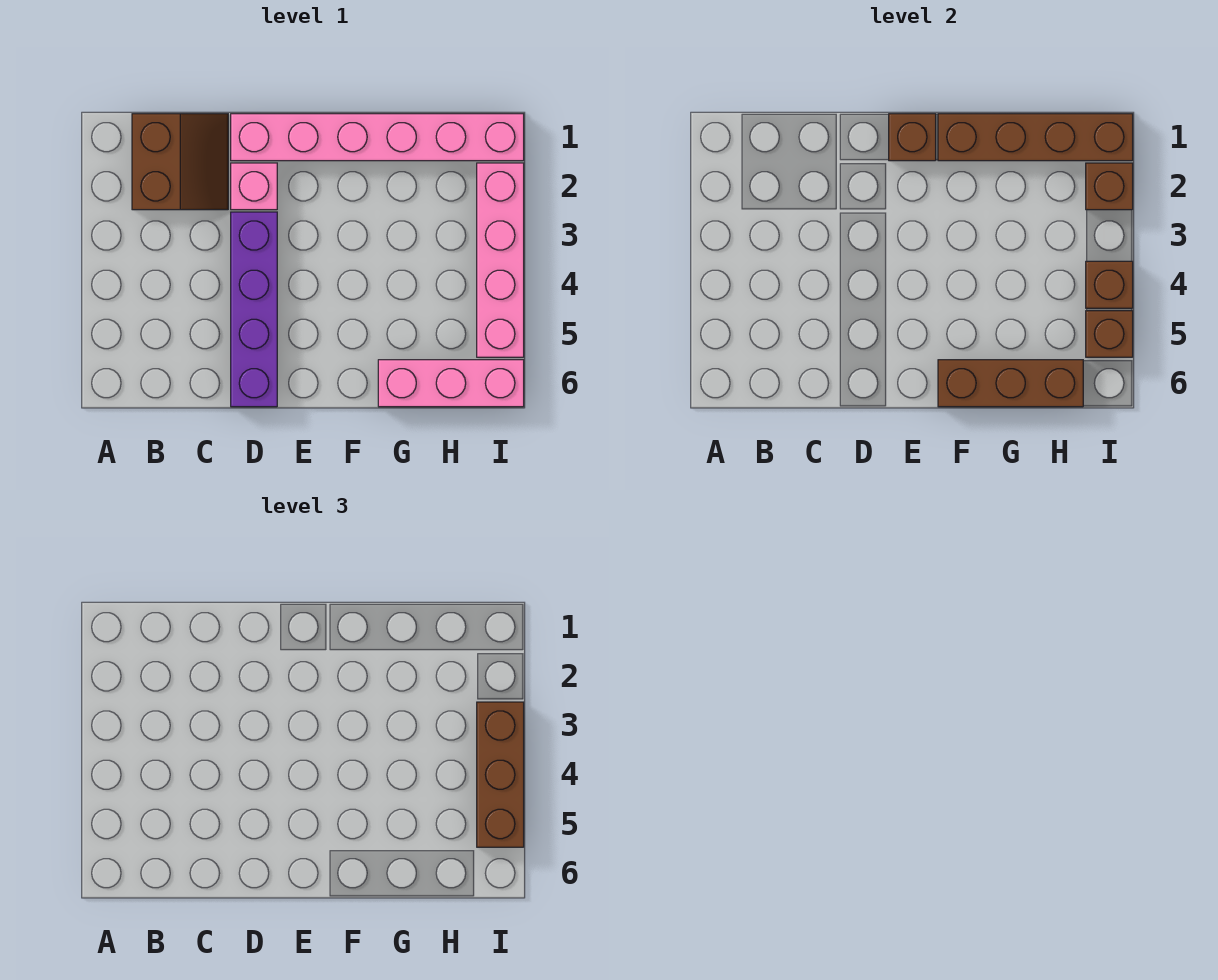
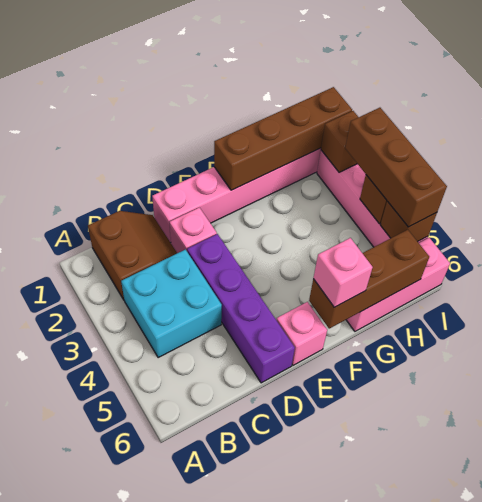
none -> cyan brick B3:C4 level 1
brown brick E1 level 2 -> none
none -> pink brick E6 level 1
none -> pink brick F6 level 3

